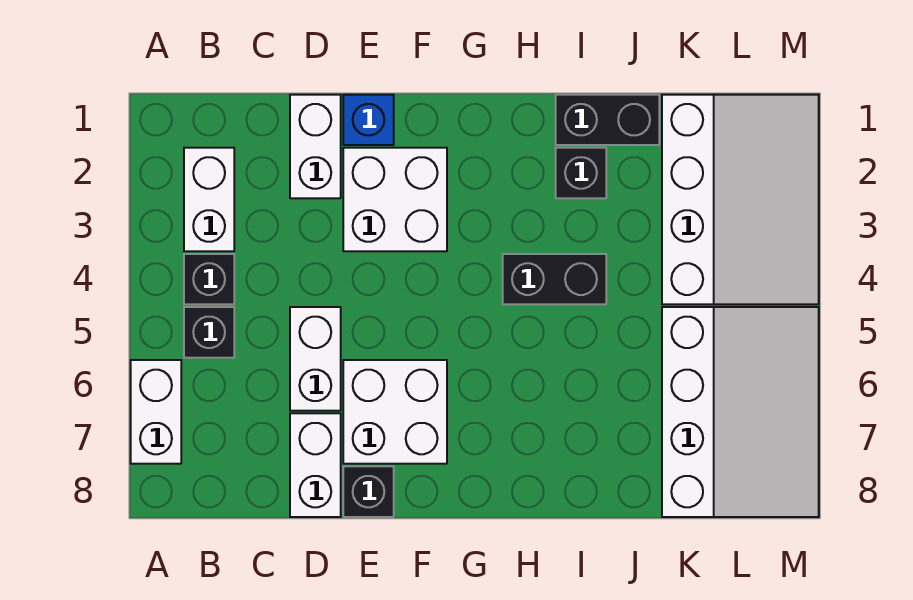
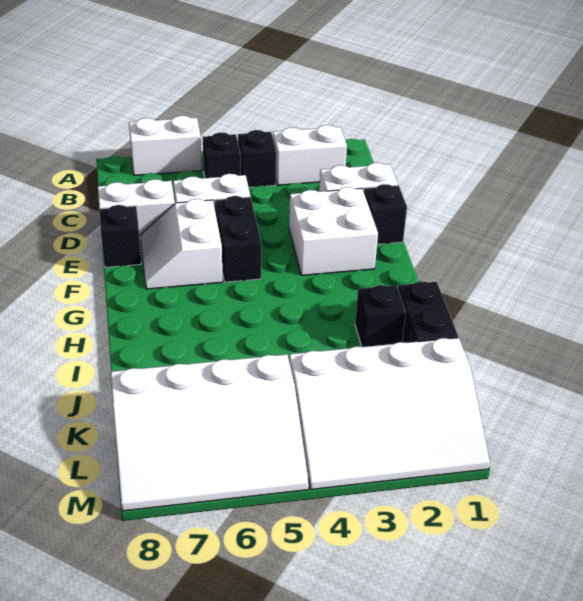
blue brick E1 level 1 -> black brick E1 level 1
white brick E6:F7 level 1 -> white slope E6:F7 level 1 top 6
black brick H4:I4 level 1 -> black brick E5:F5 level 1

